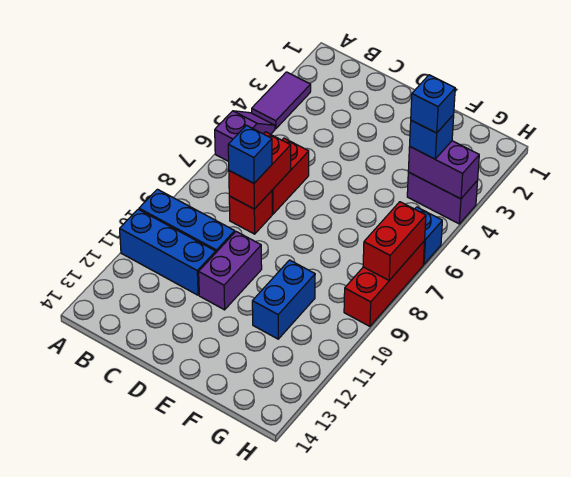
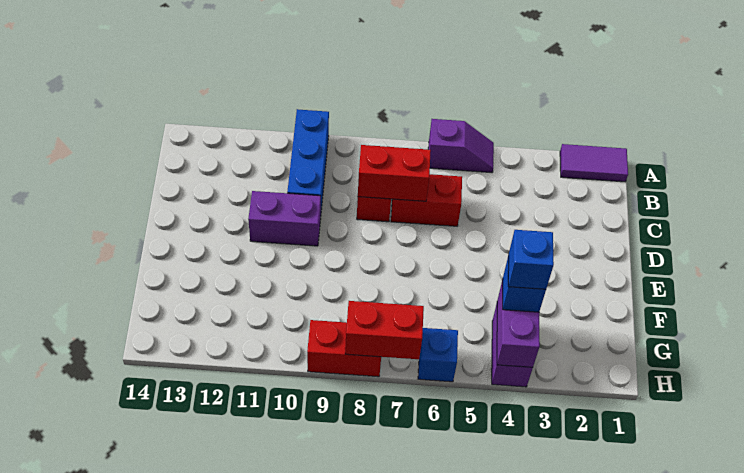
purple tile A3:A4 level 1 -> purple tile A1:A2 level 1
blue brick A11:C11 level 1 -> none
blue brick C8 level 3 -> none
blue brick F10:F11 level 1 -> none
red brick H7:H9 level 1 -> red brick H8:H9 level 1

